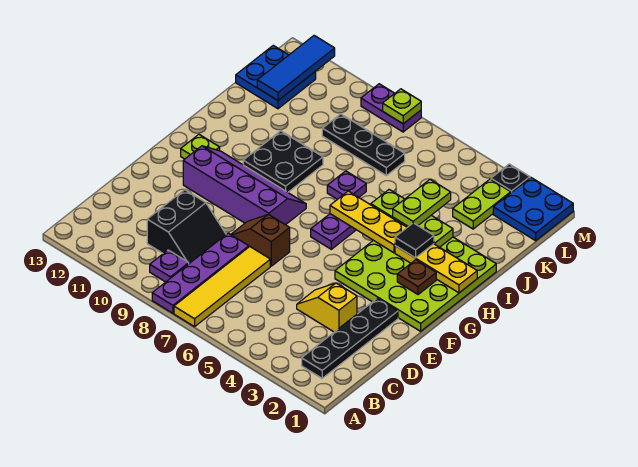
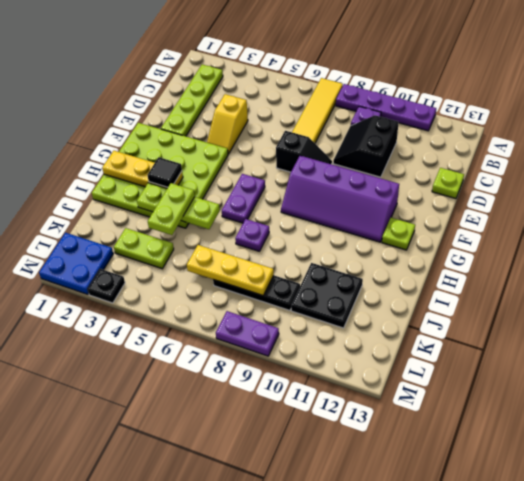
purple plate A8:D8 level 1 -> purple plate A8:A11 level 1
black plate B2:E2 level 1 -> lime plate B2:E2 level 1
yellow slope D3:D4 level 1 top 3 -> yellow slope D4:E4 level 1 top D
brown slope E7:E8 level 1 top 7 -> black slope E7:E8 level 1 top 7
brown plate G2 level 2 -> none
yellow plate H4:H6 level 2 -> yellow plate K6:K8 level 2
black plate H9:I10 level 1 -> black plate J10:K11 level 1
lime plate K3:L3 level 1 -> lime plate K3:K4 level 1
blue plate K12:L13 level 1 -> none
blue tile K12:M12 level 2 -> none
lime plate M8 level 2 -> lime plate D13 level 1

